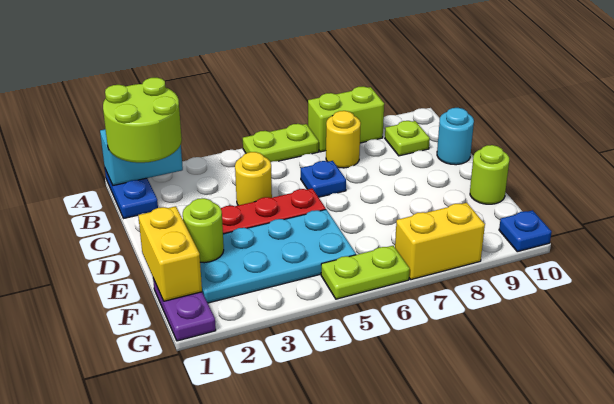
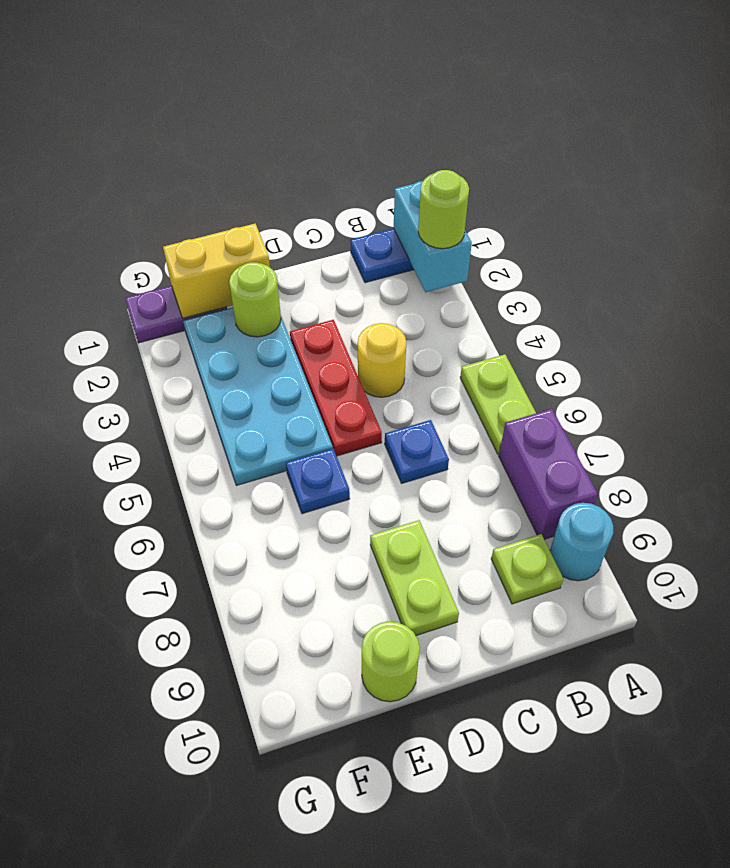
lime round brick A1:B2 level 3 -> lime round brick A2 level 3
lime brick A7:A8 level 1 -> purple brick A7:A8 level 1
yellow round brick B7 level 1 -> none
cyan round brick C10 level 1 -> cyan round brick A9 level 1
lime plate G5:G6 level 1 -> lime plate D8:D9 level 1
yellow brick G7:G8 level 1 -> none
blue plate G10 level 1 -> blue plate E6 level 1

